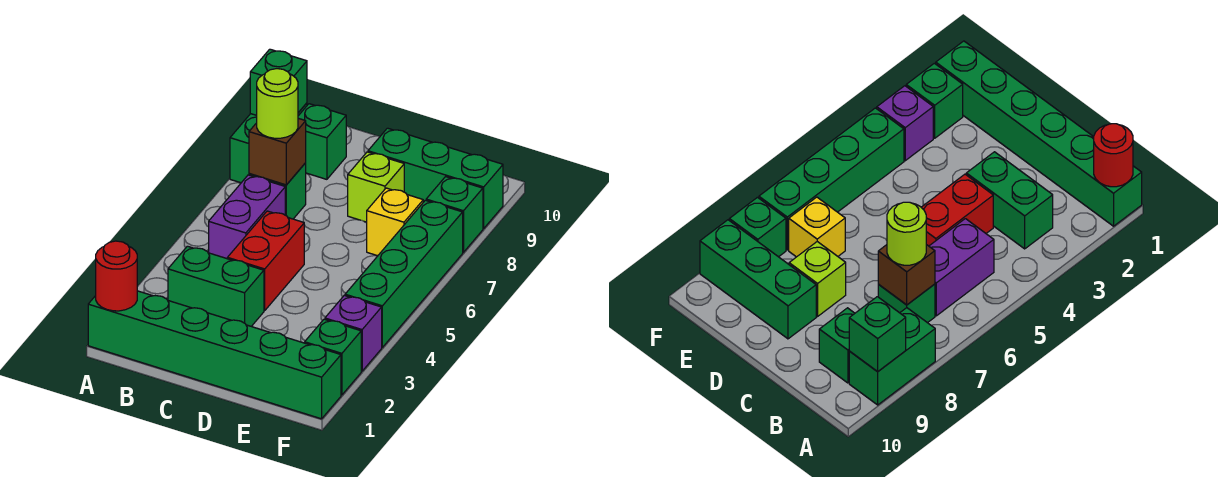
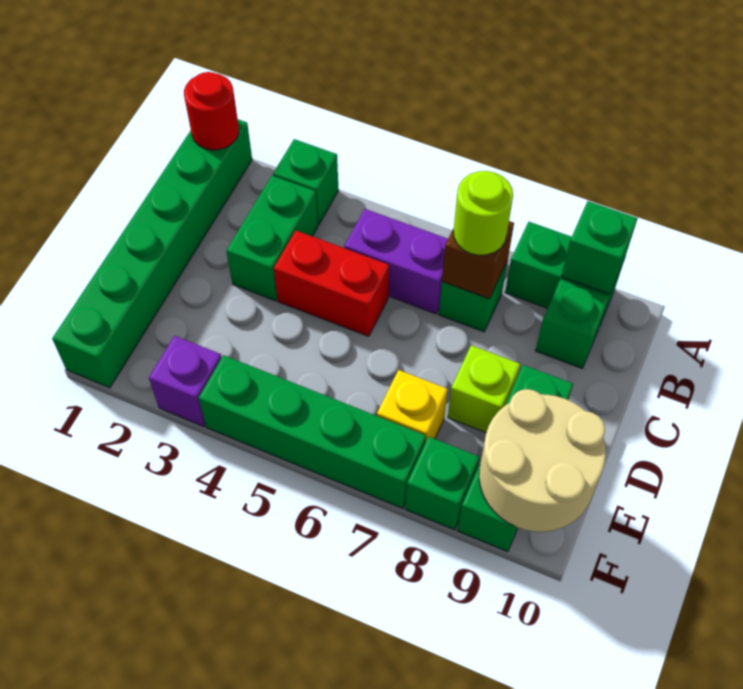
none -> tan round brick E9:F10 level 2
green brick F2 level 1 -> green brick A3 level 1

